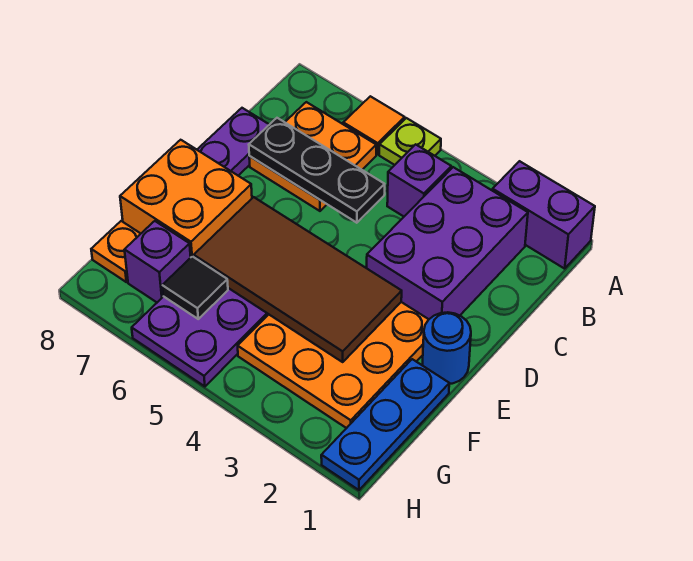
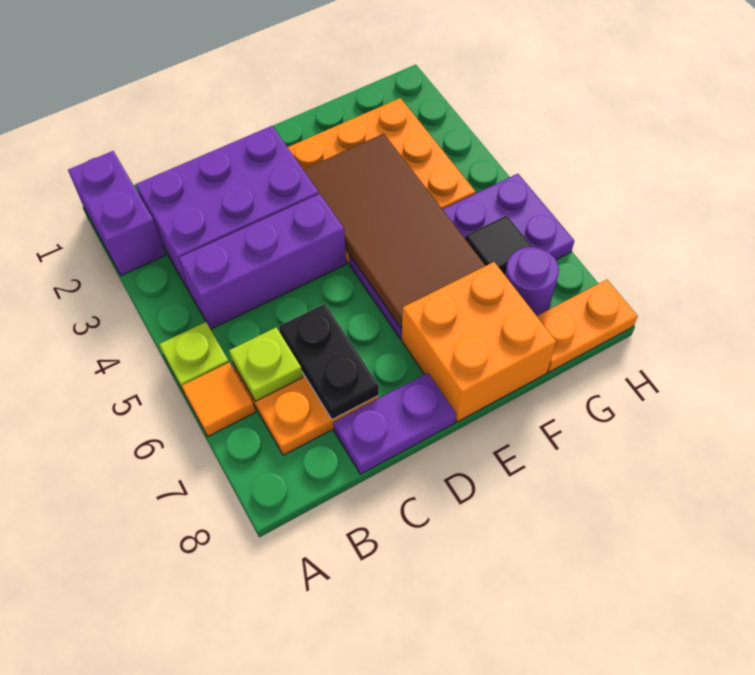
purple brick B4 level 1 -> purple brick B4:D4 level 1
none -> lime plate B6 level 2
black plate C5:C7 level 2 -> black plate C6:C7 level 2
blue round brick E1 level 1 -> none
blue plate F1:H1 level 1 -> none
purple brick G7 level 1 -> purple round brick G7 level 1
orange plate G8 level 1 -> orange plate G8:H8 level 1

